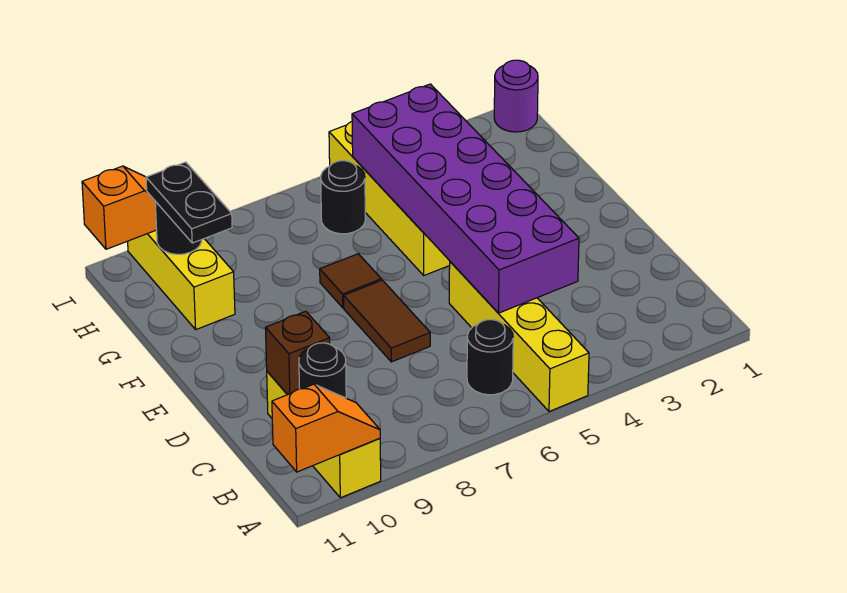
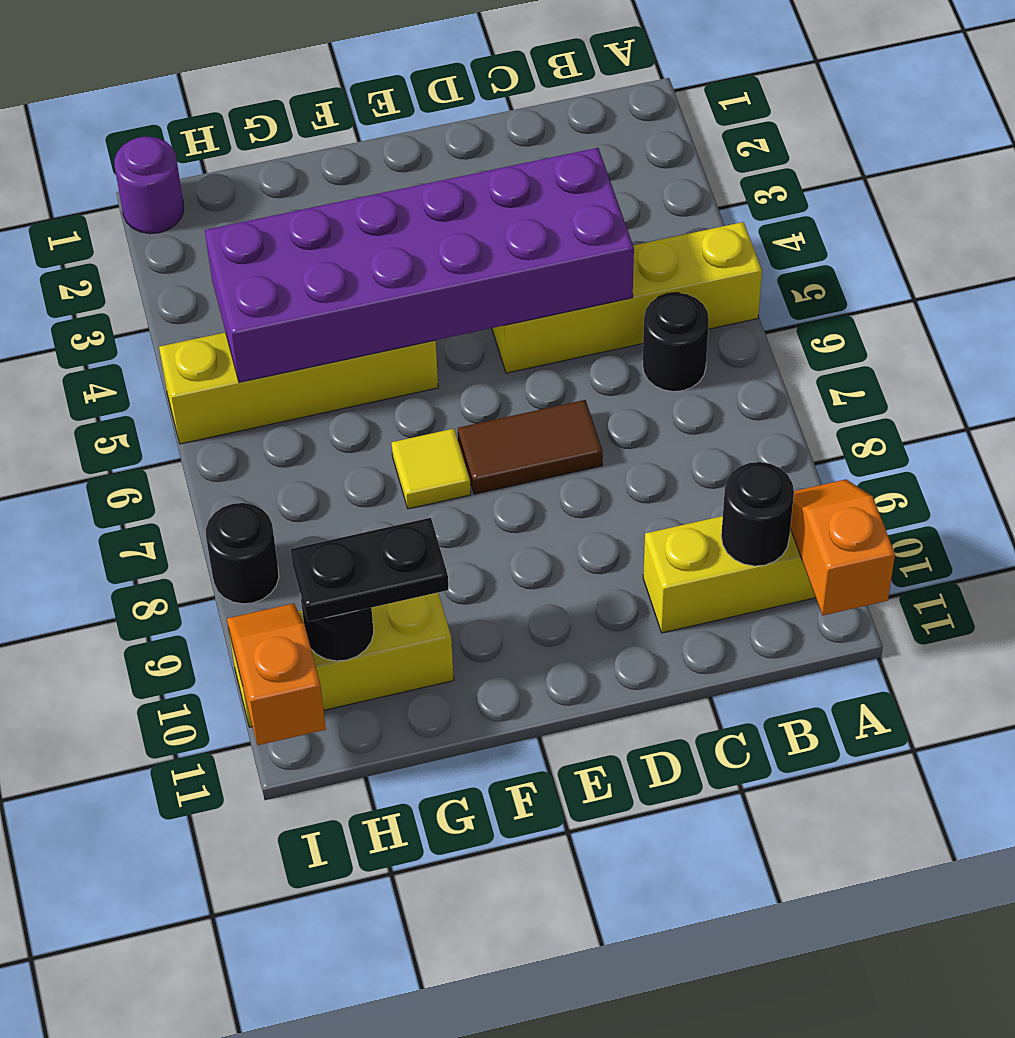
brown brick C10 level 2 -> none
brown tile F7 level 1 -> yellow tile F7 level 1
black round brick H6 level 1 -> black round brick I8 level 1

